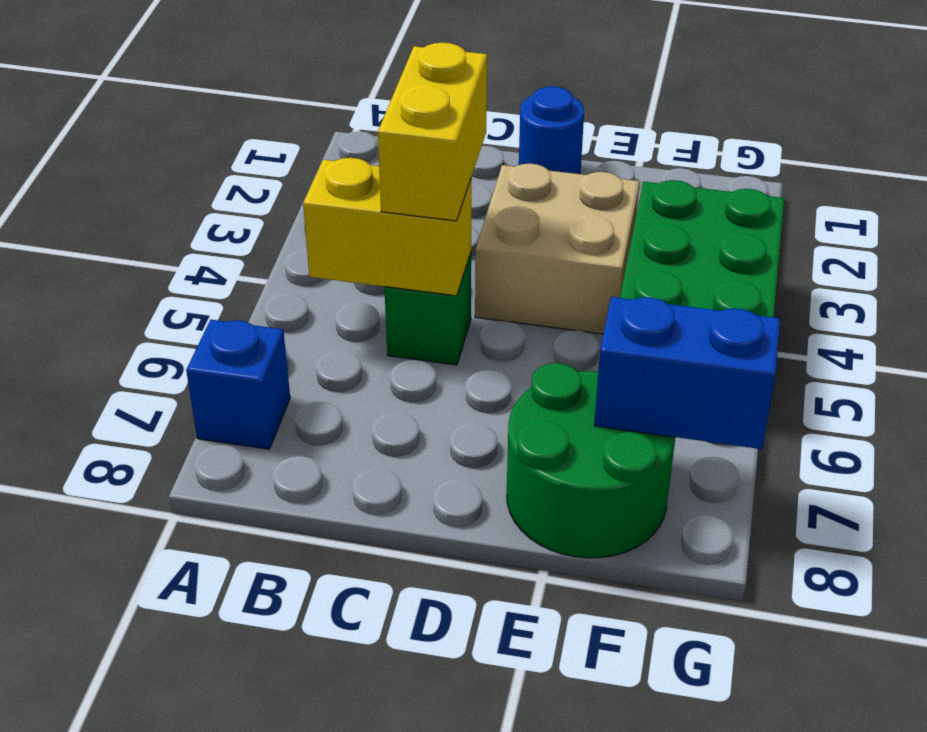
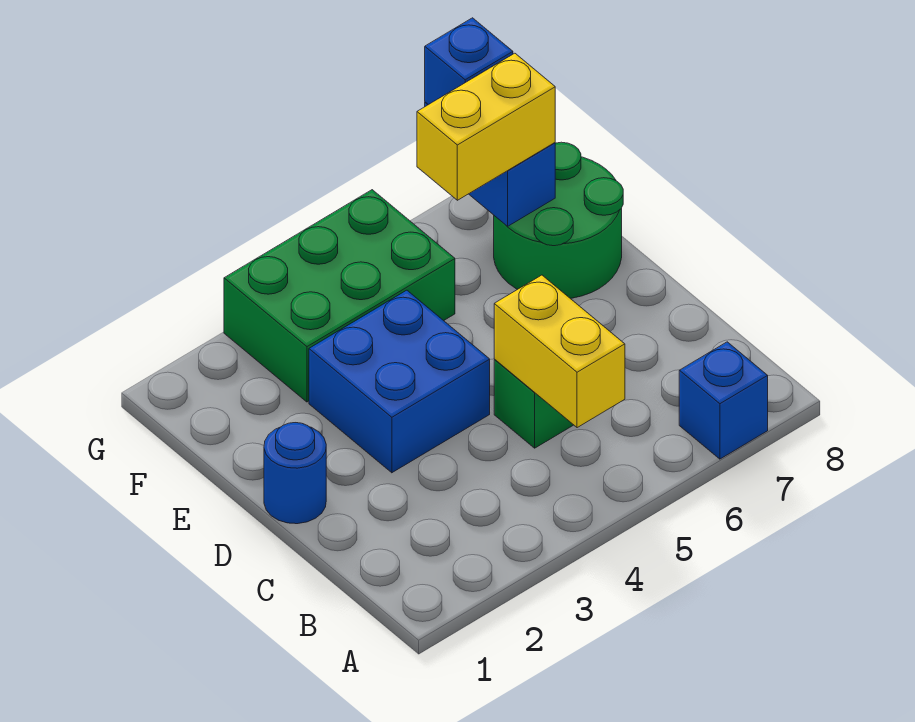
yellow brick C4:C5 level 3 -> yellow brick F6:F7 level 3
tan brick D3:E4 level 1 -> blue brick D3:E4 level 1
none -> blue brick G7 level 3

